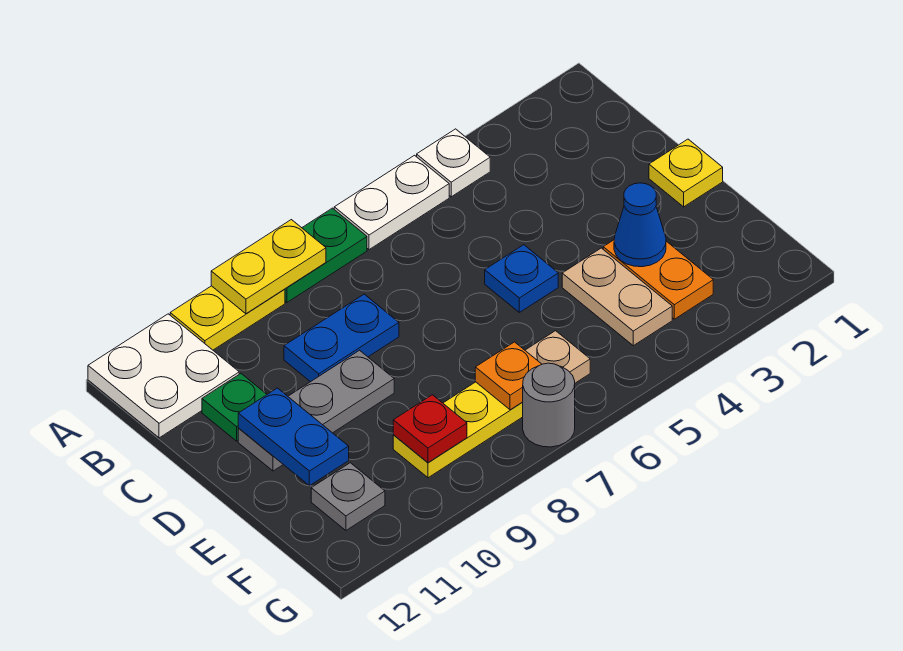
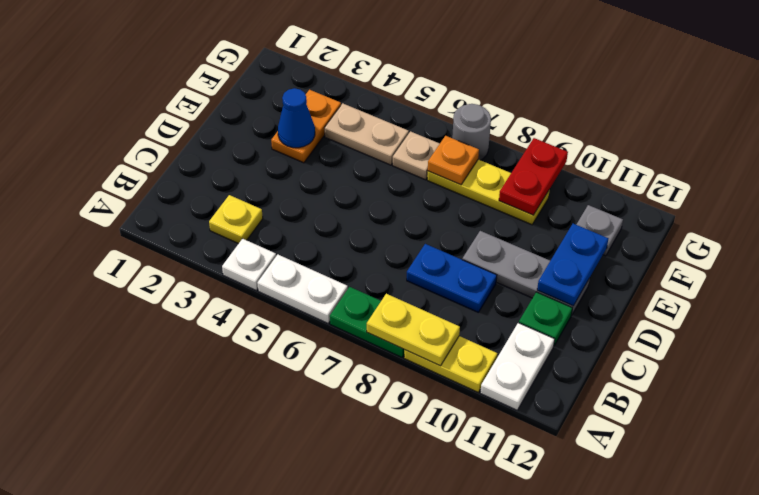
white plate A11:B12 level 1 -> white plate A11:B11 level 1
yellow plate D1 level 1 -> yellow plate B3 level 1
blue plate D5 level 1 -> none
tan plate E4:F4 level 1 -> tan plate F4:F5 level 1
red plate F9 level 2 -> red plate F9:G9 level 2

